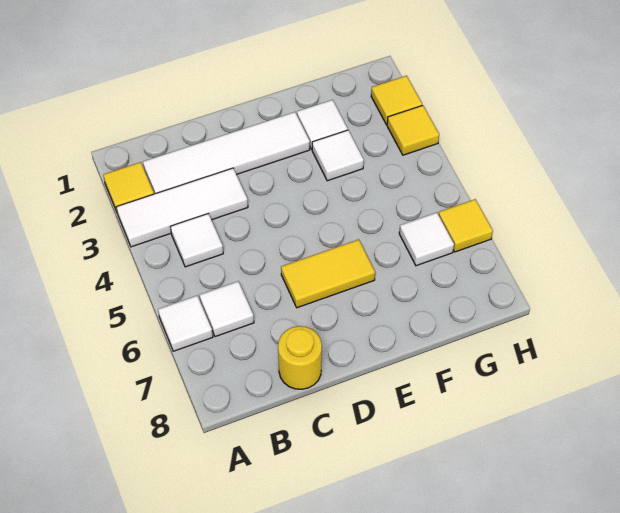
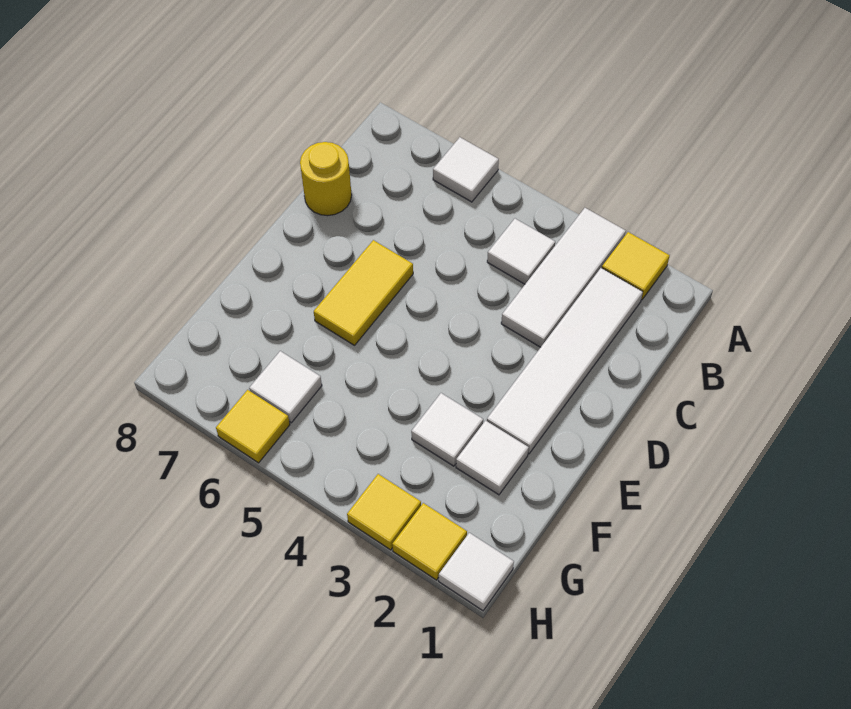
white tile B6 level 1 -> white tile H1 level 1

